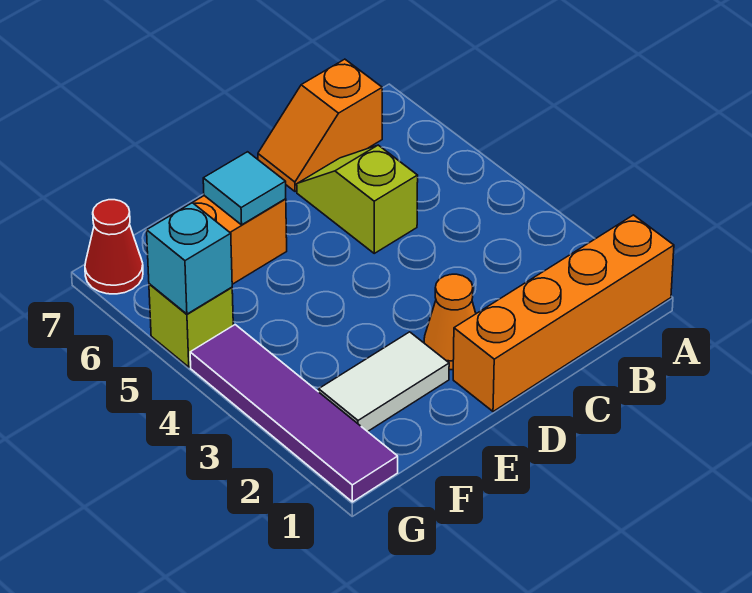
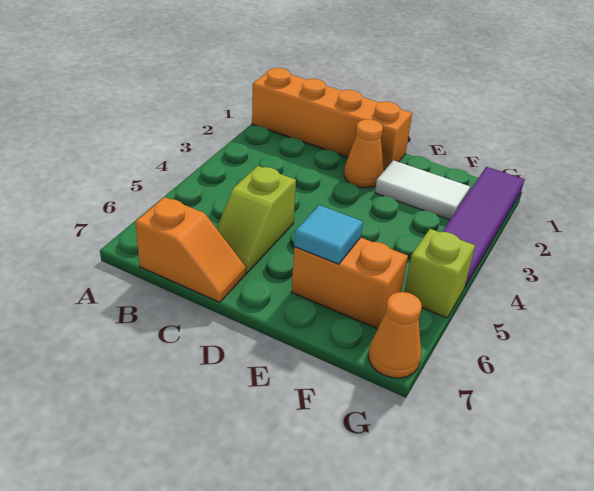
cyan brick G5 level 2 -> none
red cone G7 level 1 -> orange cone G7 level 1

